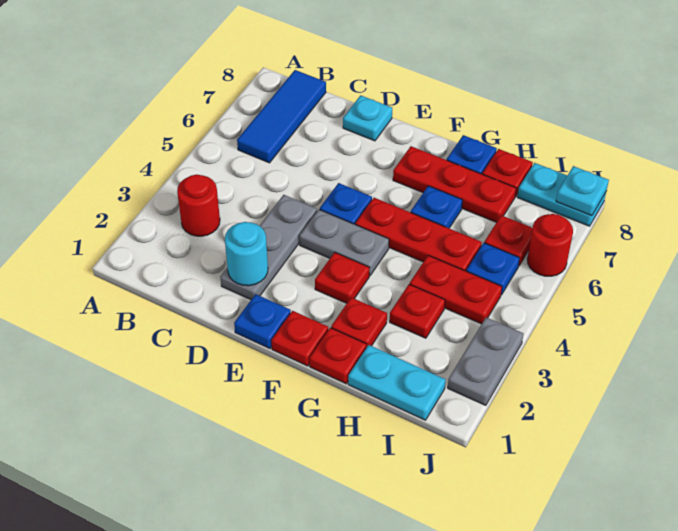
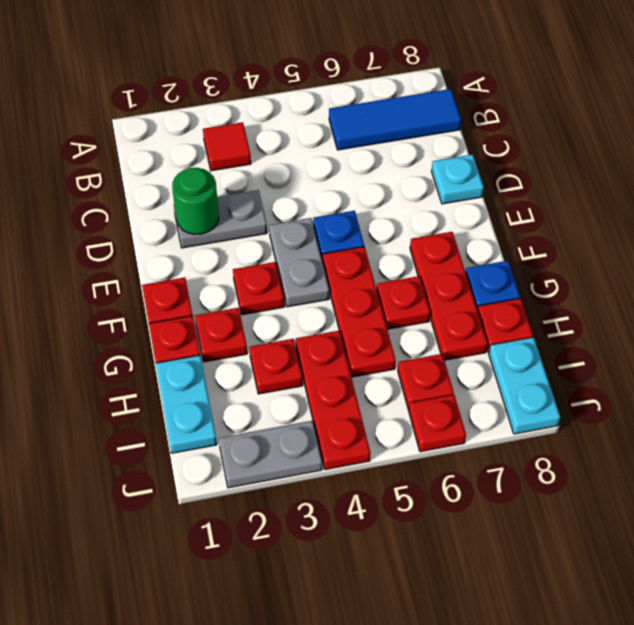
red round brick B3 level 1 -> red tile B3 level 1
grey plate D2:D4 level 1 -> grey plate D2:D3 level 1
cyan round brick D2 level 2 -> green round brick D2 level 2
blue plate E1 level 1 -> none
blue plate G6 level 1 -> red plate G6 level 1
red plate H4:I4 level 1 -> red plate H4:J4 level 1
blue plate I5 level 1 -> none
red round brick J6 level 1 -> red plate J6 level 1
cyan plate J8 level 2 -> none

